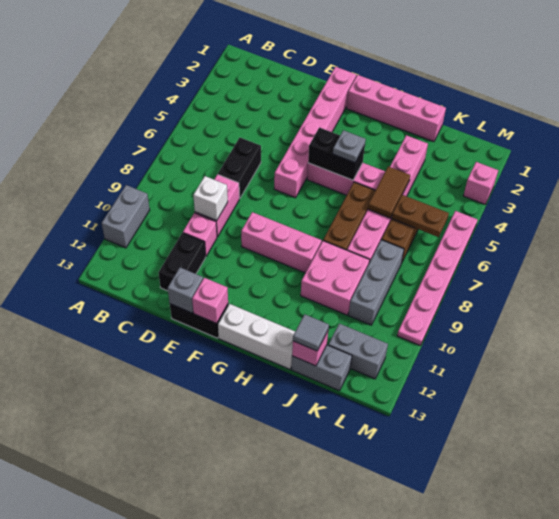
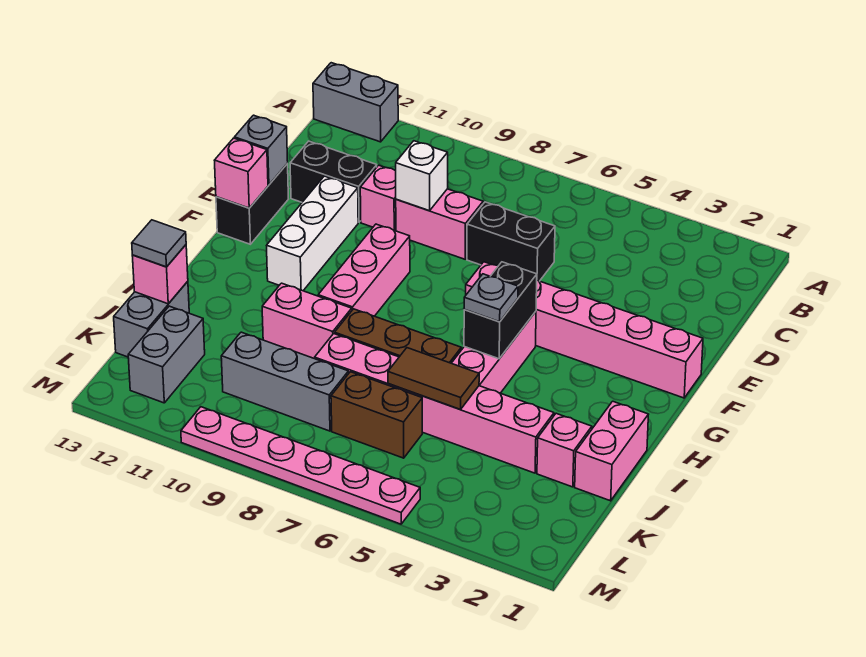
grey brick A10:A11 level 1 -> grey brick A12:A13 level 1
pink brick G1:J1 level 1 -> pink brick I1:J1 level 1
white brick G13:I13 level 1 -> white brick E11:G11 level 1
pink brick I9:J10 level 1 -> pink brick I9:I10 level 1
brown plate K6:L6 level 2 -> none
pink brick M3 level 1 -> pink brick J2 level 1

